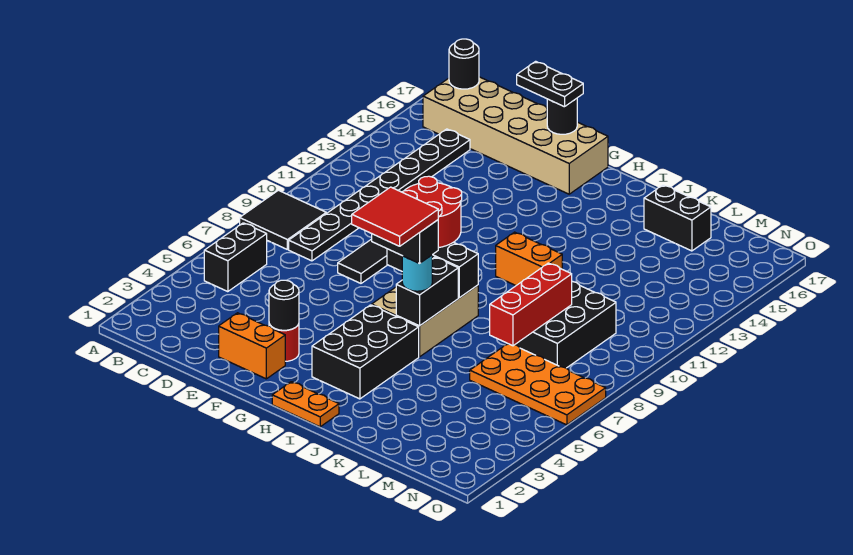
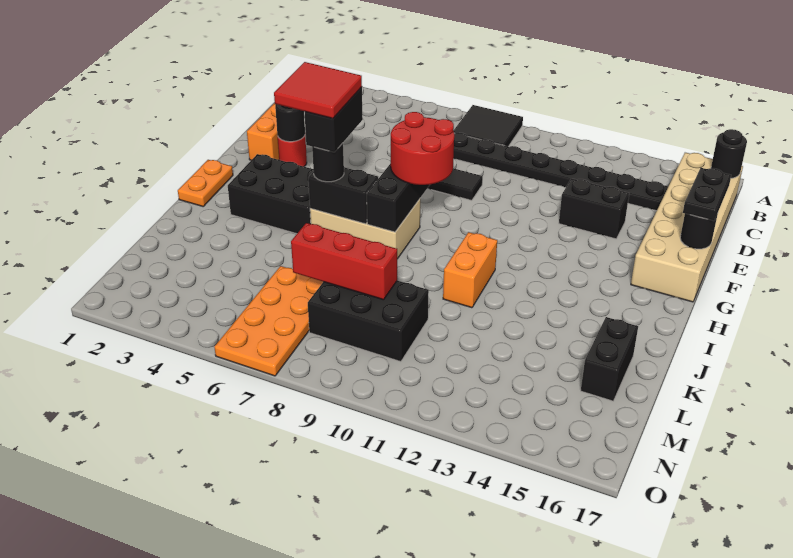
black brick B5:B6 level 1 -> black brick E13:E14 level 1
cyan round brick I6 level 3 -> black round brick I6 level 3

